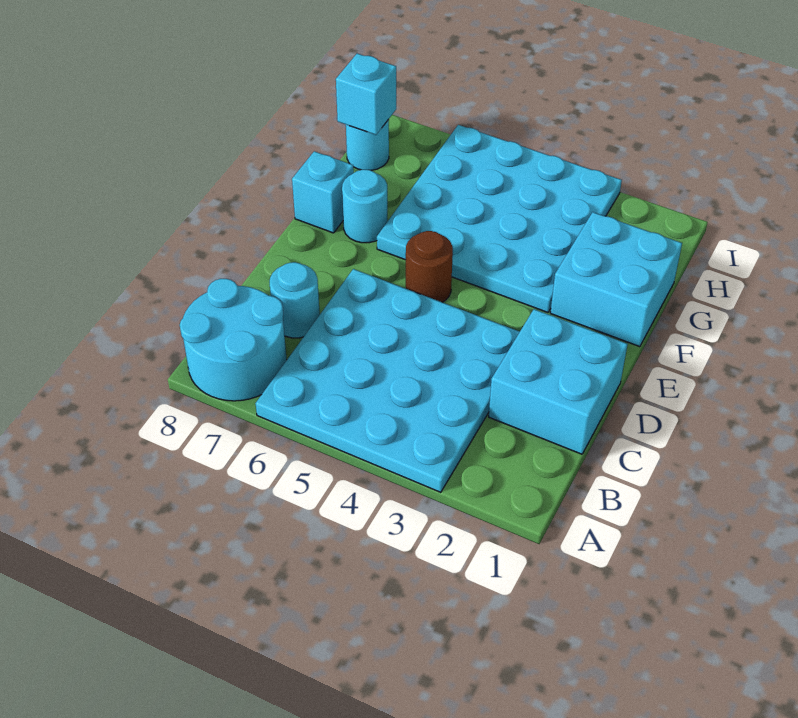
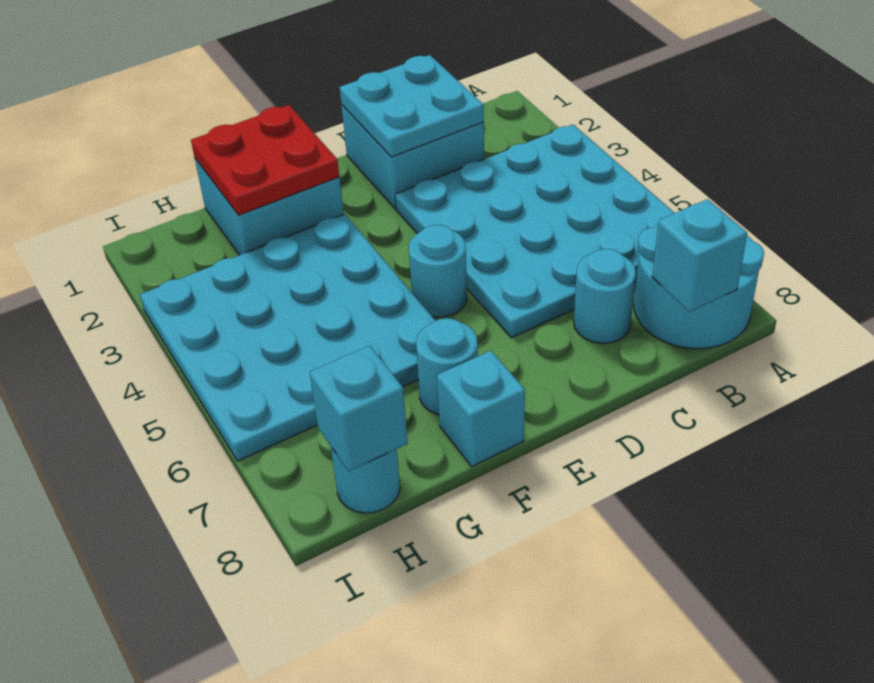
none -> cyan brick B8 level 2
none -> cyan plate C1:D2 level 2
brown round brick E5 level 1 -> cyan round brick E5 level 1
none -> red plate F1:G2 level 2

